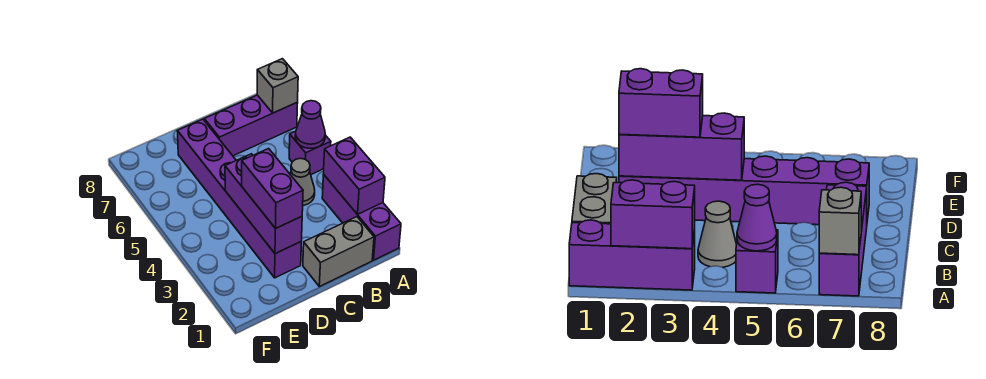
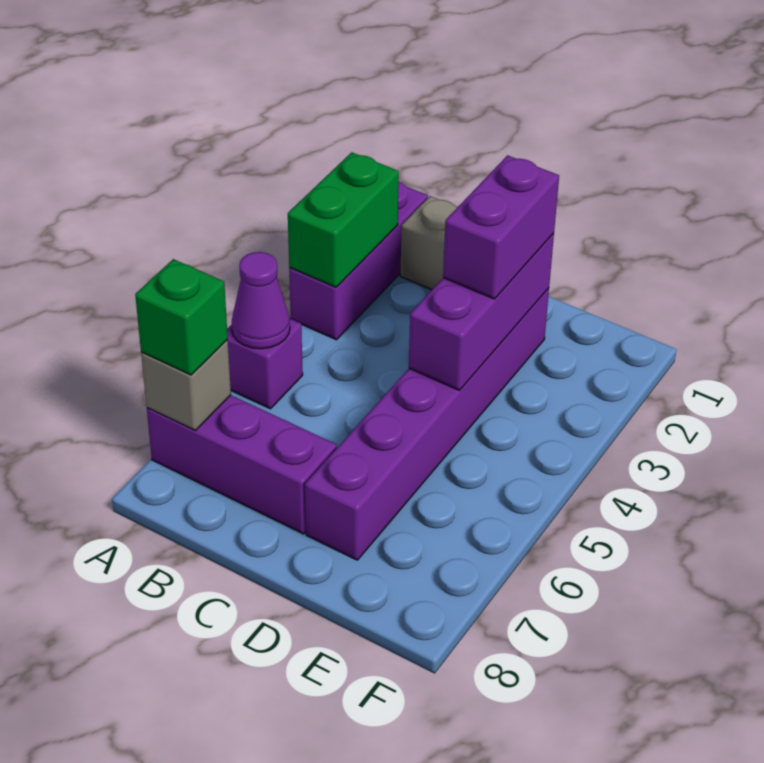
purple brick A2:A3 level 2 -> green brick A2:A3 level 2
none -> green brick A7 level 3
grey cone B4 level 1 -> none

